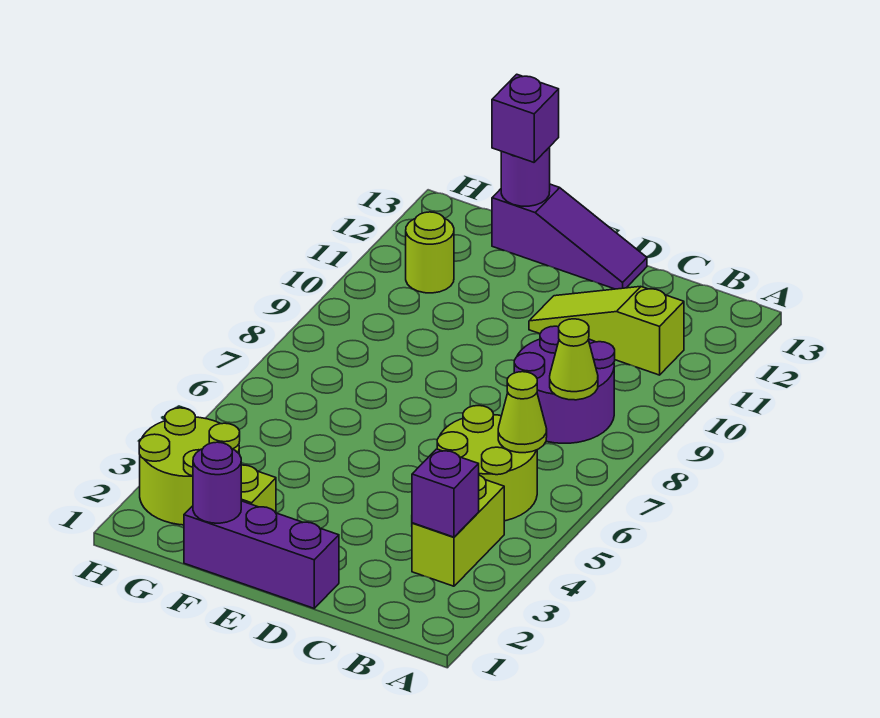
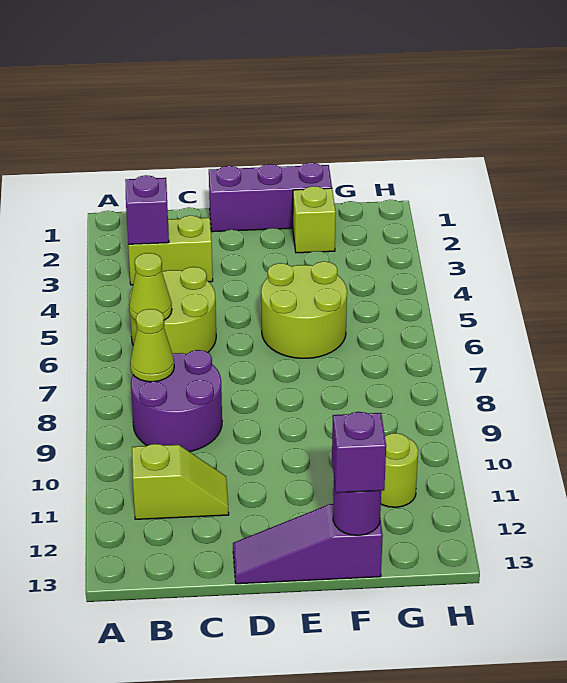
lime brick B3:B4 level 1 -> lime brick B3:C3 level 1
lime slope B11:D11 level 1 top B -> lime slope B11:C11 level 1 top B
purple round brick F1 level 2 -> none
lime round brick G2:H3 level 1 -> lime round brick E5:F6 level 1

